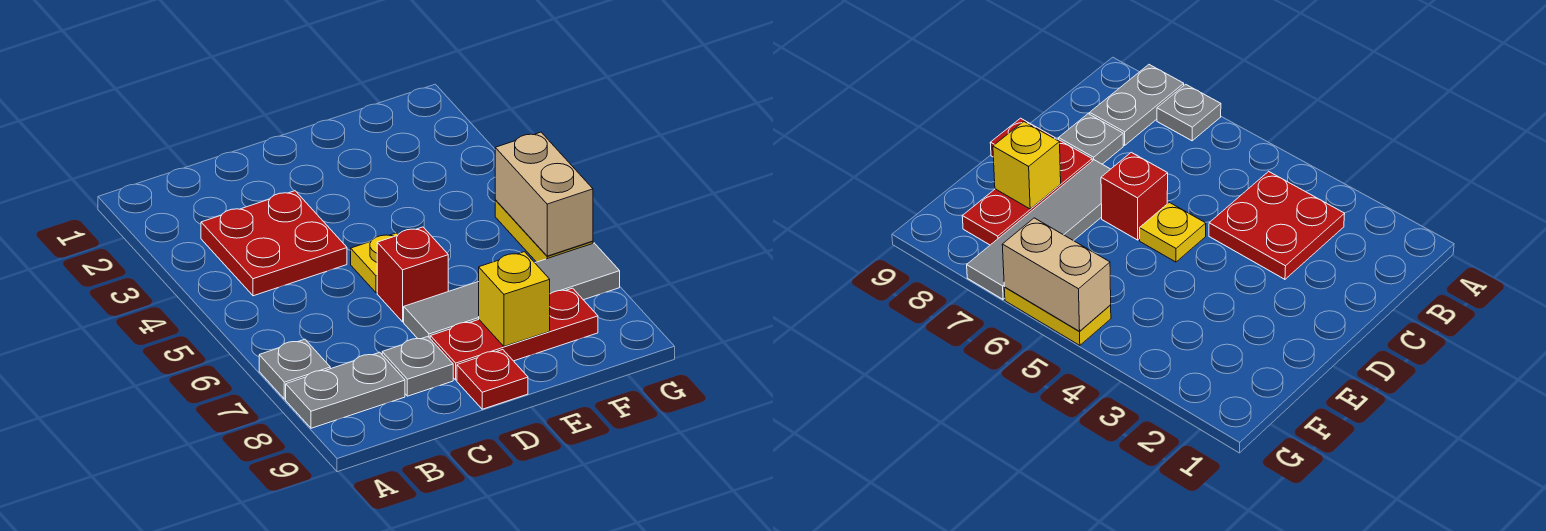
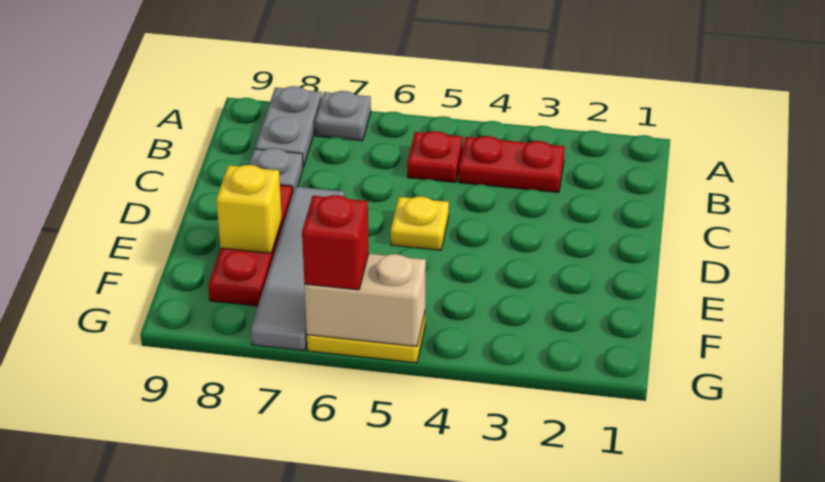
red plate B3:C4 level 1 -> red plate B3:B4 level 1
red brick D6 level 1 -> red brick G6 level 3
red plate D9 level 1 -> red plate B5 level 1

